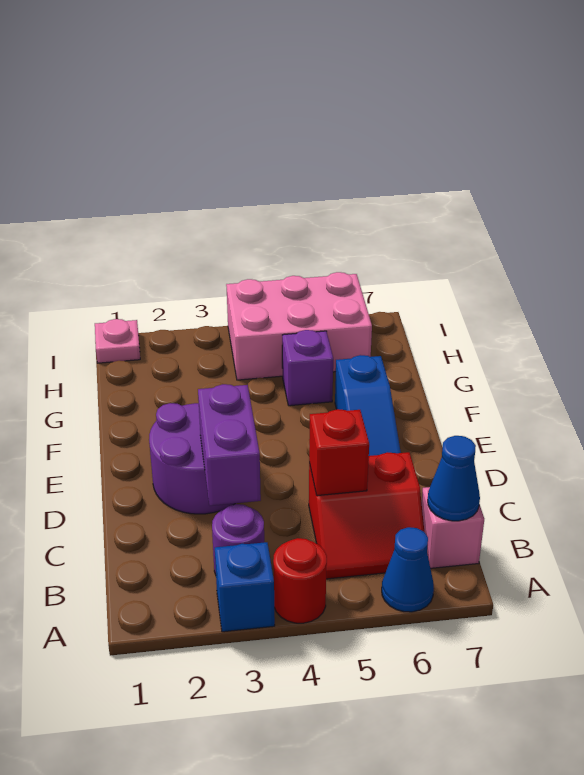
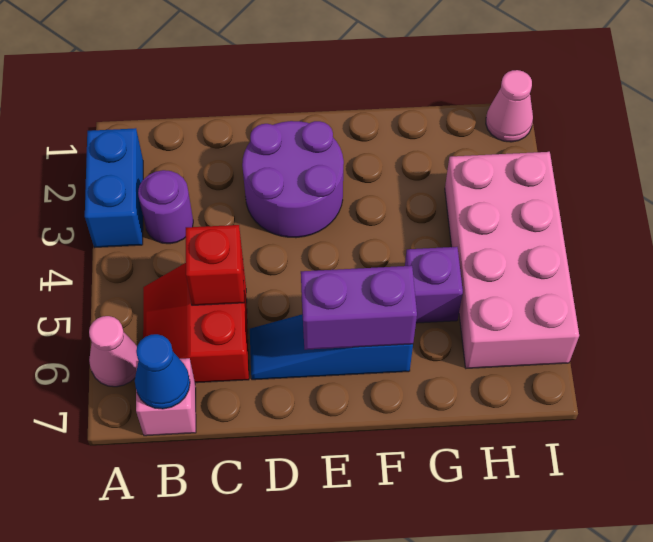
blue brick A3 level 1 -> blue brick A2:A3 level 1
red round brick A4 level 1 -> none
blue cone A6 level 1 -> pink cone A6 level 1
purple brick C3:D3 level 2 -> purple brick E6:F6 level 2
pink brick H4:I6 level 1 -> pink brick H3:I6 level 1
pink plate I1 level 1 -> pink cone I1 level 1

